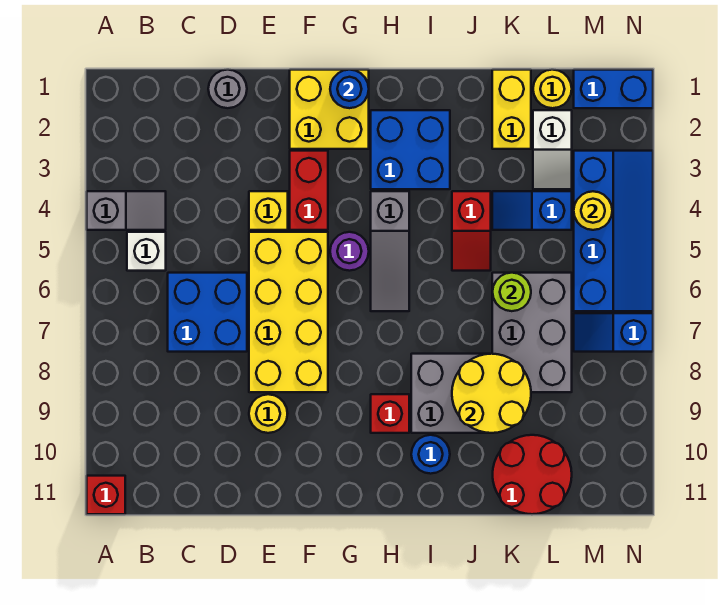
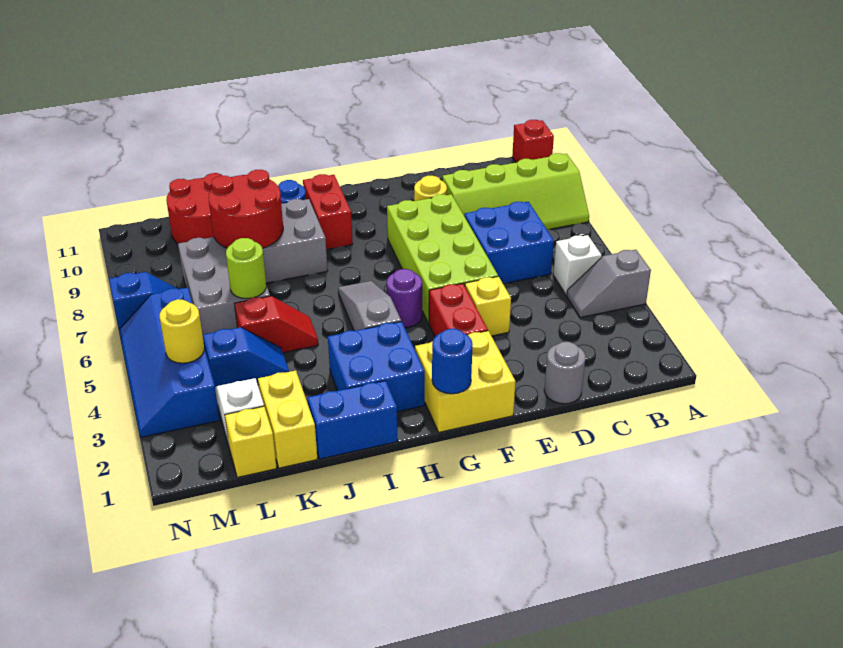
none -> lime slope A8:D9 level 1 top 9
yellow brick E5:F8 level 1 -> lime brick E5:F8 level 1
red brick H9 level 1 -> red brick H9:H10 level 1
red slope J4:J5 level 1 top 4 -> red slope J5:K5 level 1 top K
yellow round brick J8:K9 level 2 -> red round brick J8:K9 level 2
yellow round brick L1 level 1 -> yellow brick L1 level 1
blue brick M1:N1 level 1 -> blue brick I1:J1 level 1

